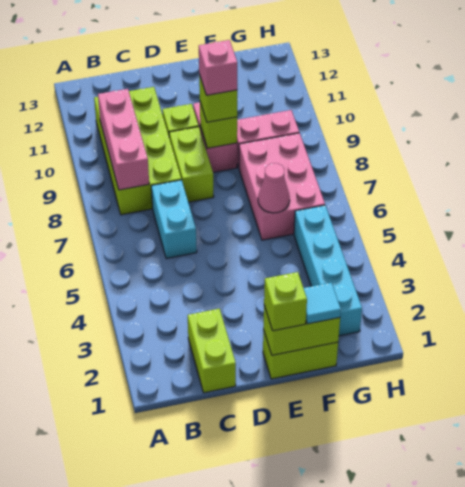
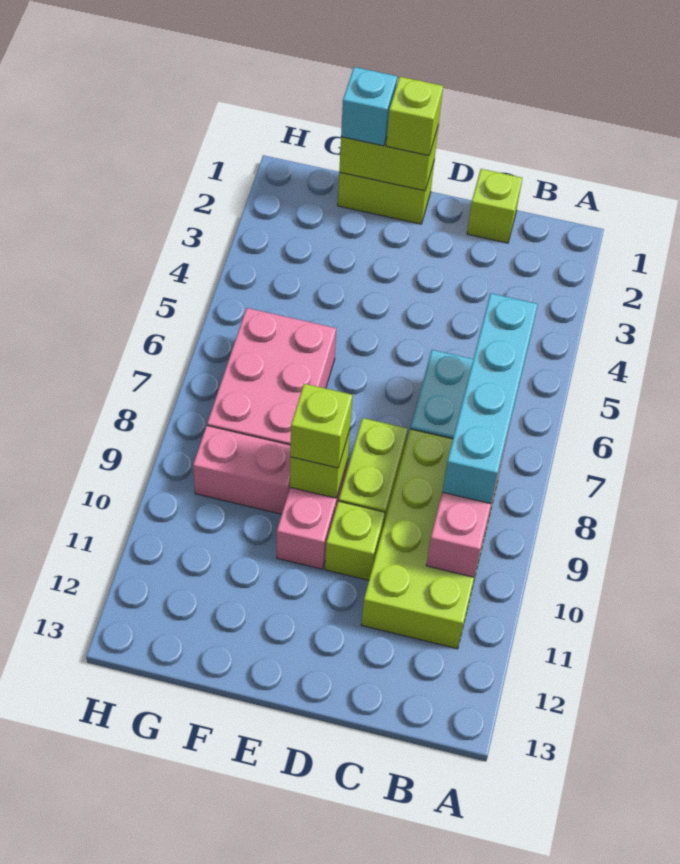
lime brick C1:C2 level 1 -> lime brick C1 level 1
pink brick E9 level 4 -> none
cyan tile F1 level 3 -> cyan brick F1 level 3
pink cone F6 level 2 -> none
cyan brick G2:G5 level 1 -> cyan brick B6:B9 level 3

